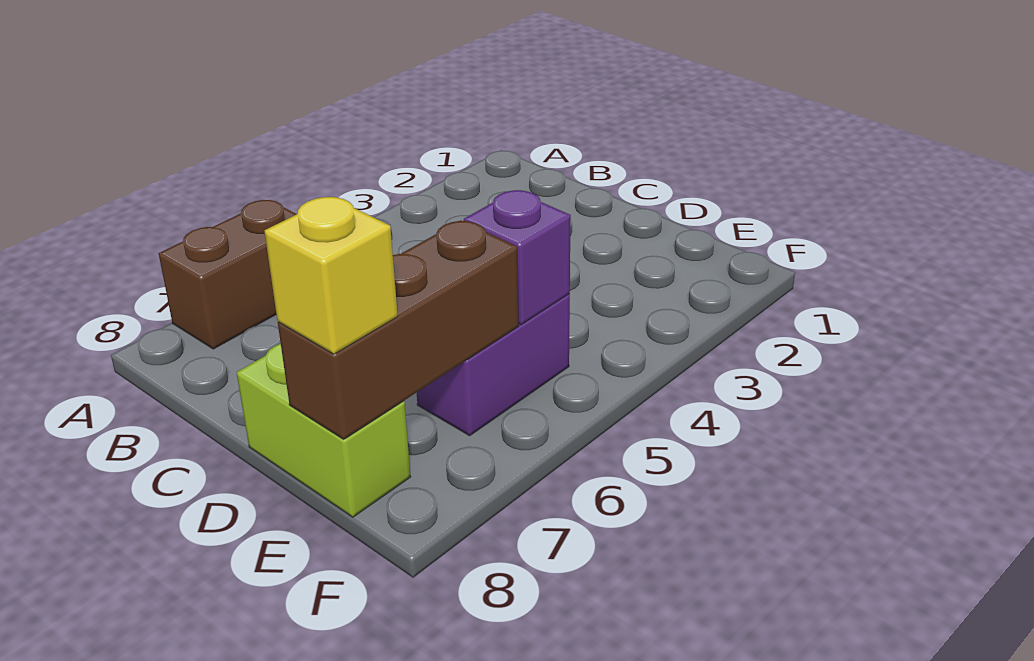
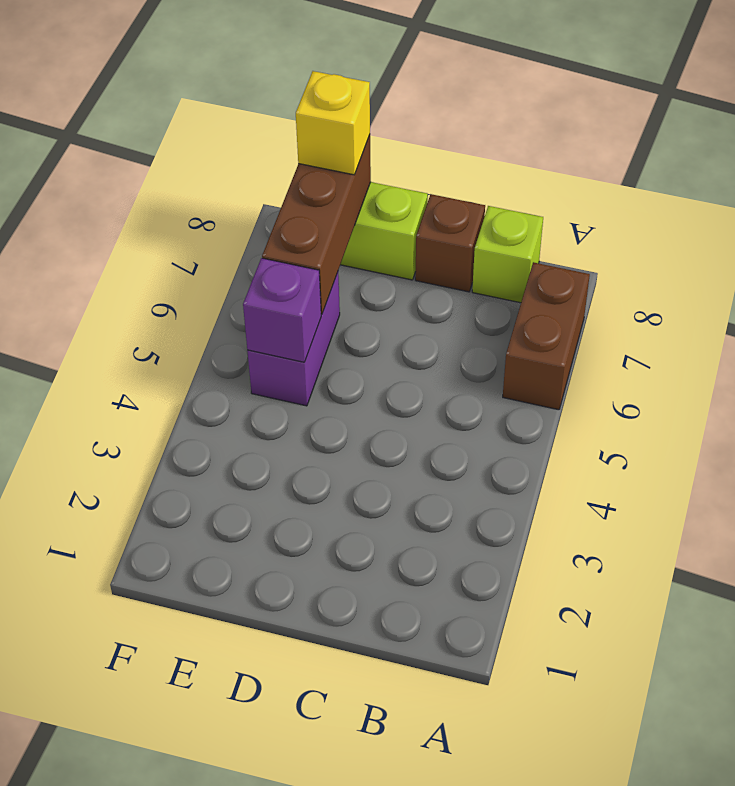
none -> lime brick B8 level 1
none -> brown brick C8 level 1

